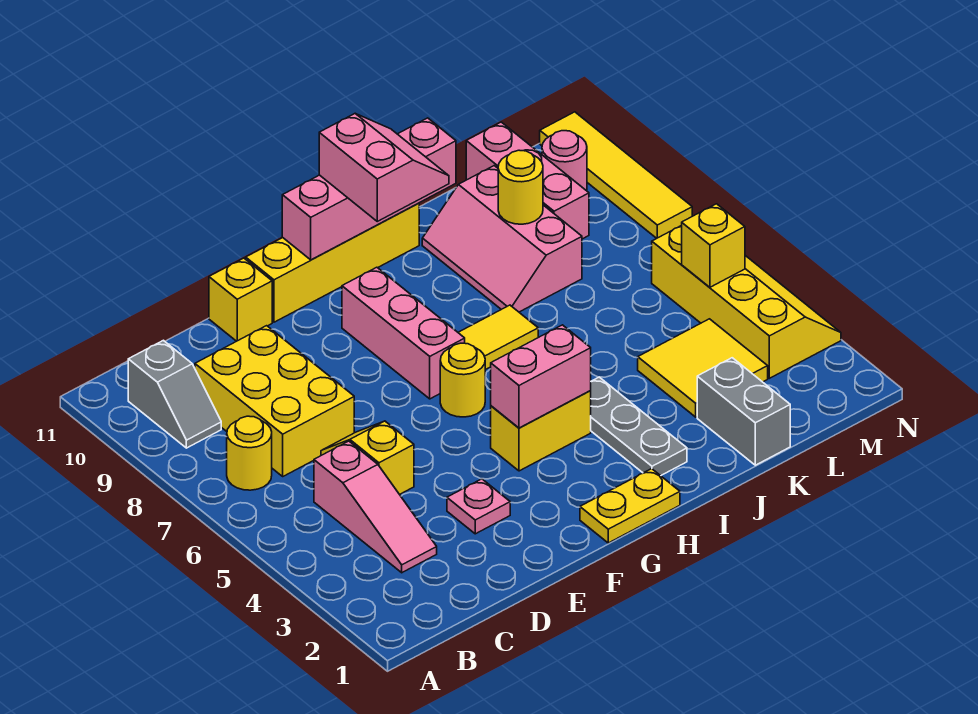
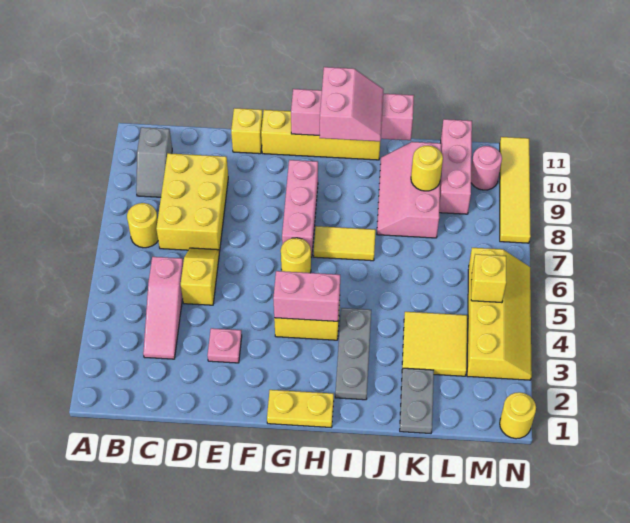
grey brick K1:K2 level 1 -> grey plate K1:K2 level 1
none -> yellow round brick N1 level 1

